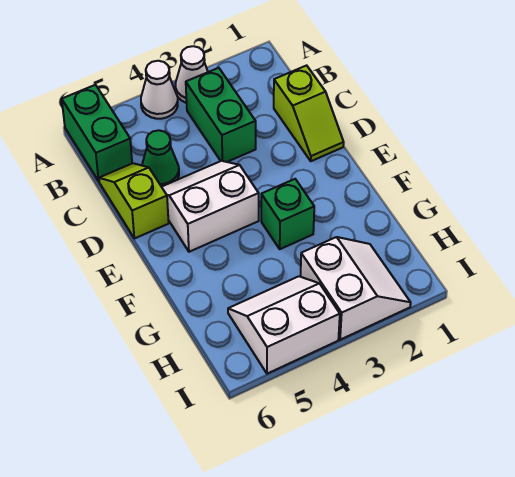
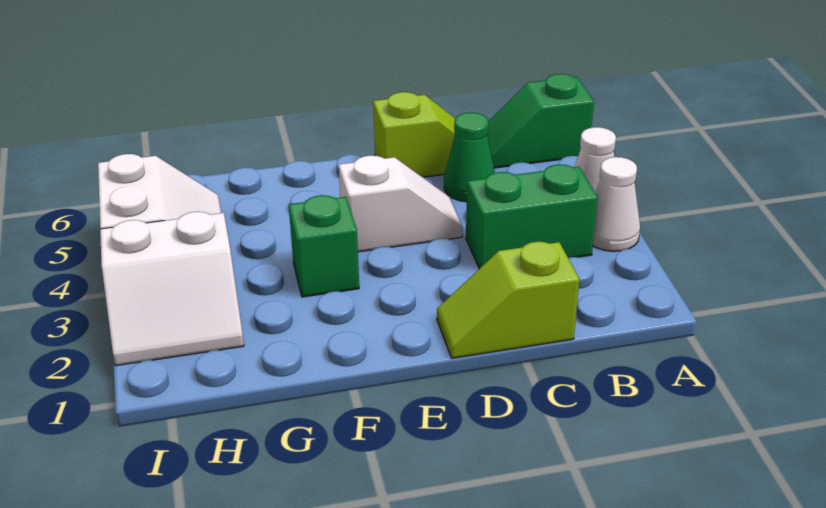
green brick A6:B6 level 1 -> green slope A6:B6 level 1 top A
white slope D4:E5 level 1 top E -> white slope D4:E4 level 1 top E

